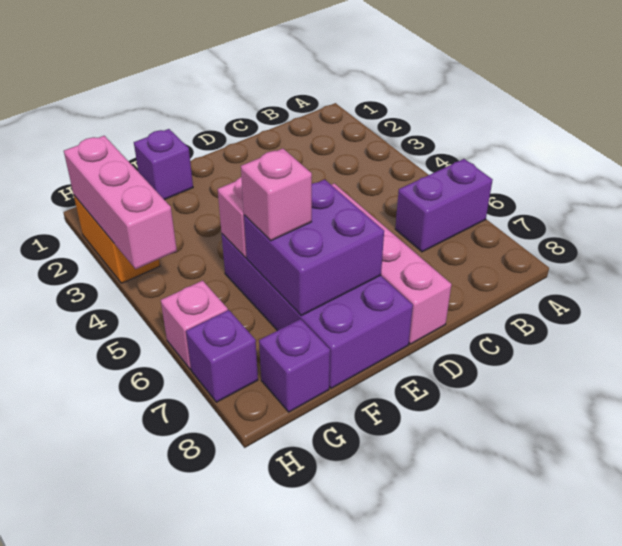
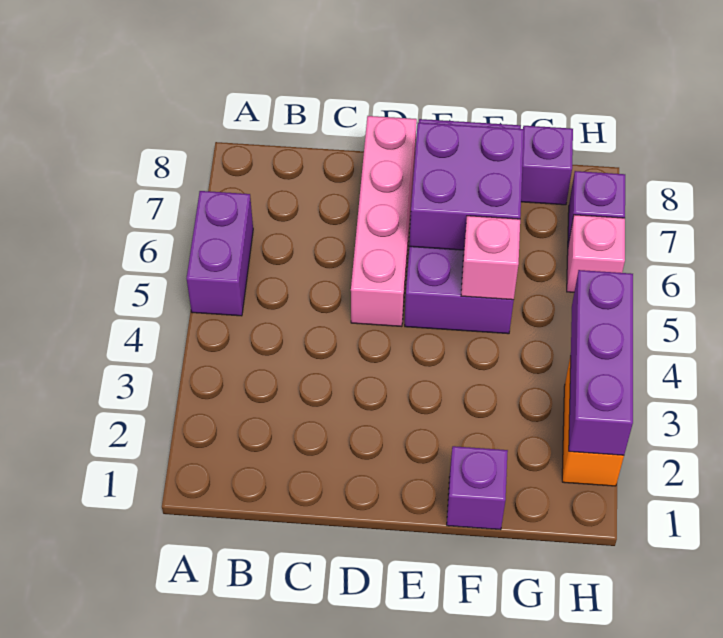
purple brick A6:B6 level 1 -> purple brick A5:A6 level 1
pink brick F6 level 3 -> none
pink brick H2:H4 level 2 -> purple brick H2:H4 level 2

